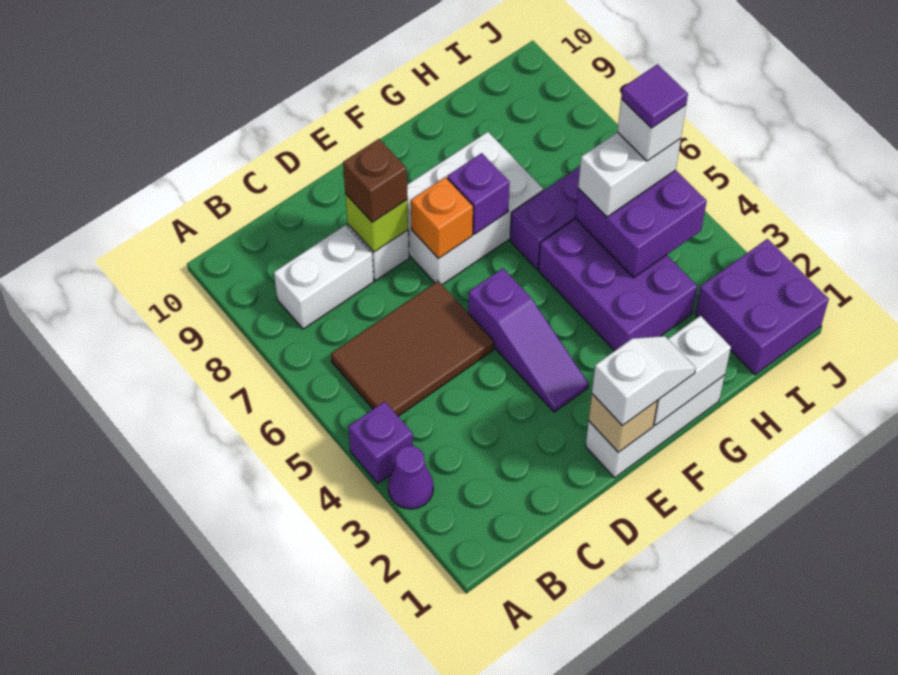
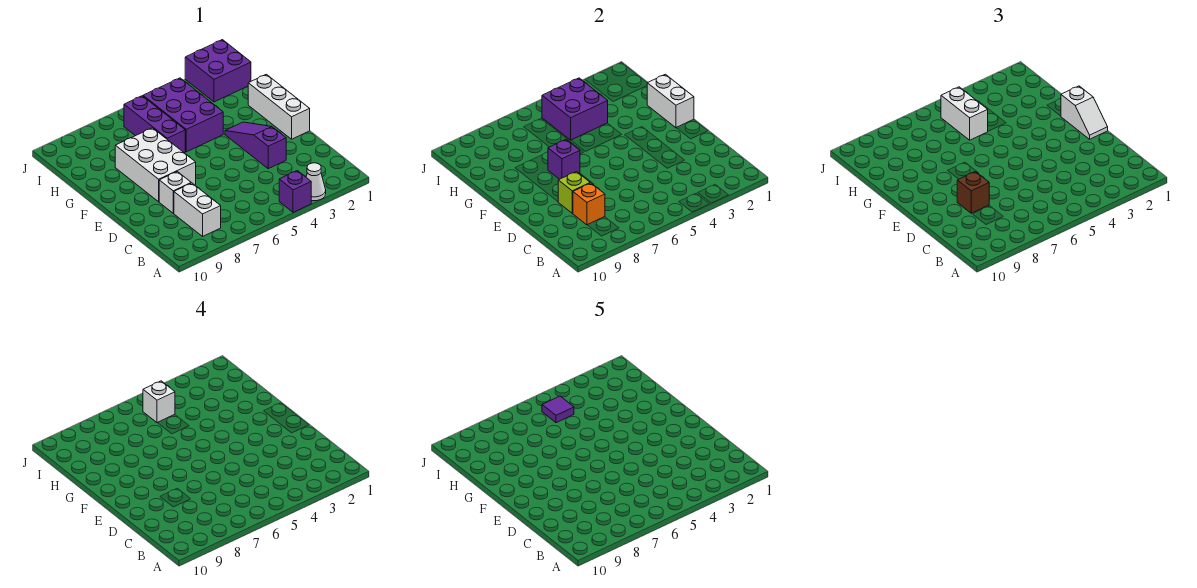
purple cone A3 level 1 -> white cone A3 level 1
brown tile B5:D6 level 1 -> none
tan brick E1 level 2 -> none
white slope E1:F1 level 3 top E -> white slope E1:F1 level 3 top F
purple slope E3:E5 level 1 top 5 -> purple slope D3:F3 level 1 top D
orange brick E7 level 2 -> orange brick C8 level 2
purple brick G3:H5 level 1 -> purple brick G4:I5 level 1

